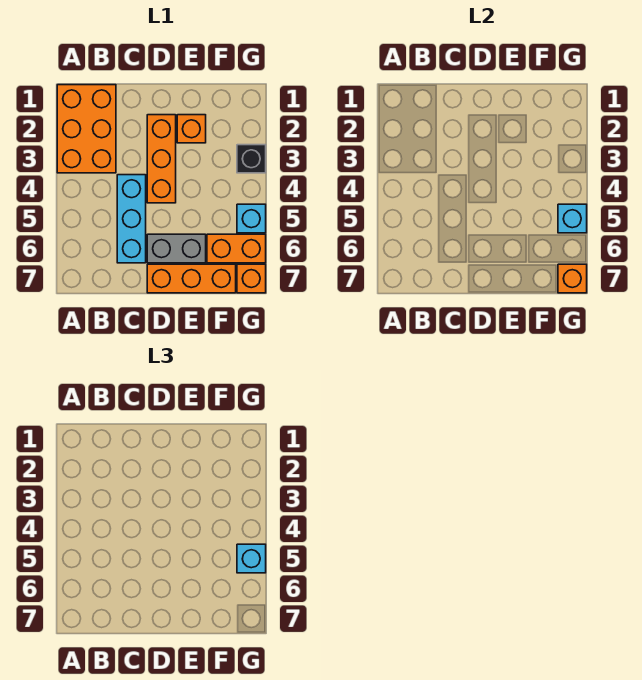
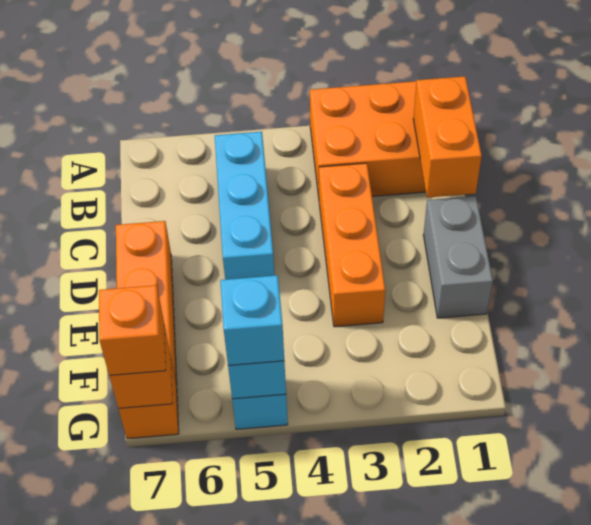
cyan brick C4:C6 level 1 -> cyan brick B5:D5 level 1
orange brick D2:D4 level 1 -> orange brick C3:E3 level 1
grey brick D6:E6 level 1 -> grey brick D1:E1 level 1
orange brick E2 level 1 -> orange brick G7 level 3
orange brick F6:G6 level 1 -> orange brick B1:C1 level 2
black brick G3 level 1 -> none

